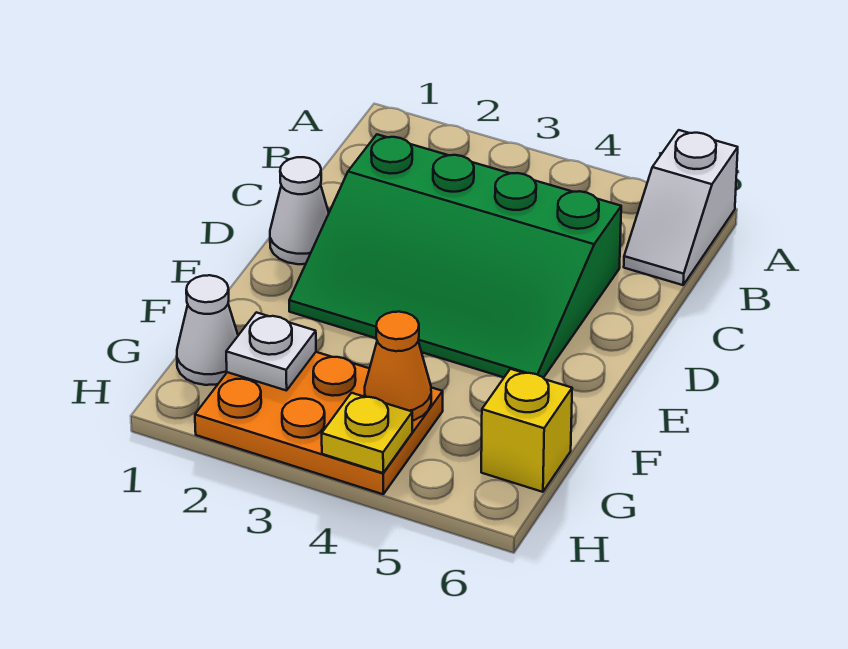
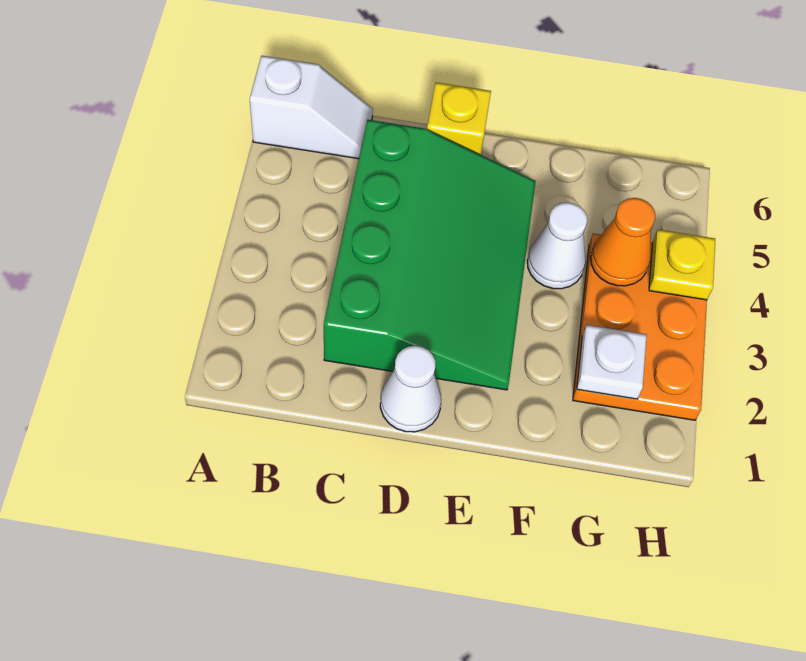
white cone G1 level 1 -> white cone F4 level 1
yellow brick G6 level 1 -> yellow brick D6 level 1

